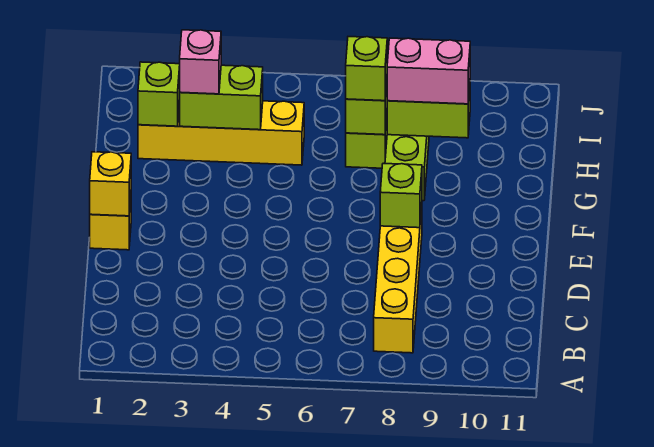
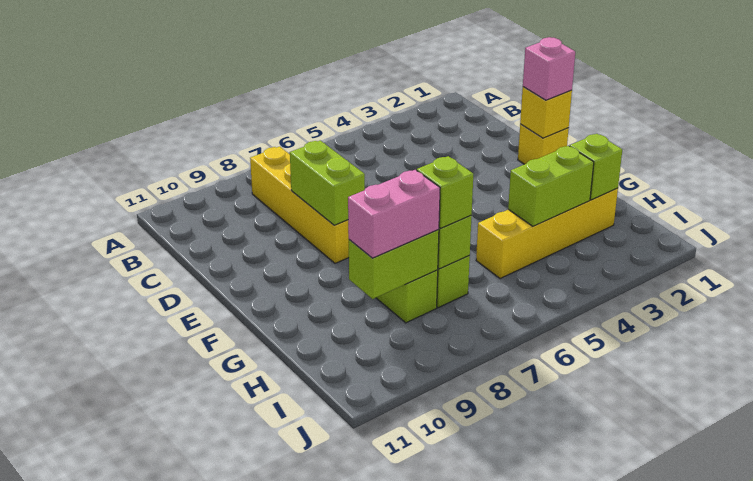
lime brick E8 level 2 -> lime brick D8:E8 level 2
pink brick H3 level 3 -> pink brick E1 level 3

